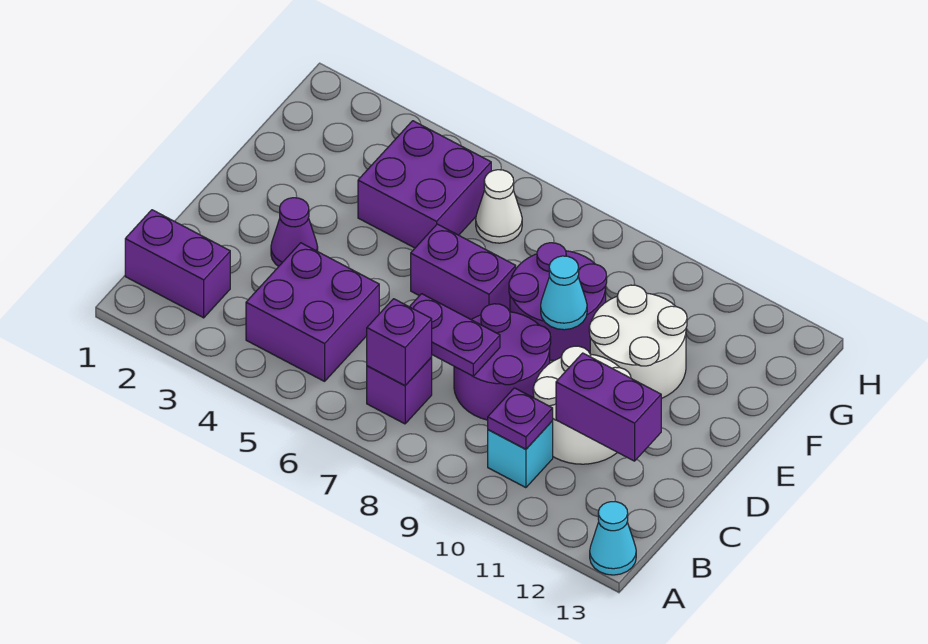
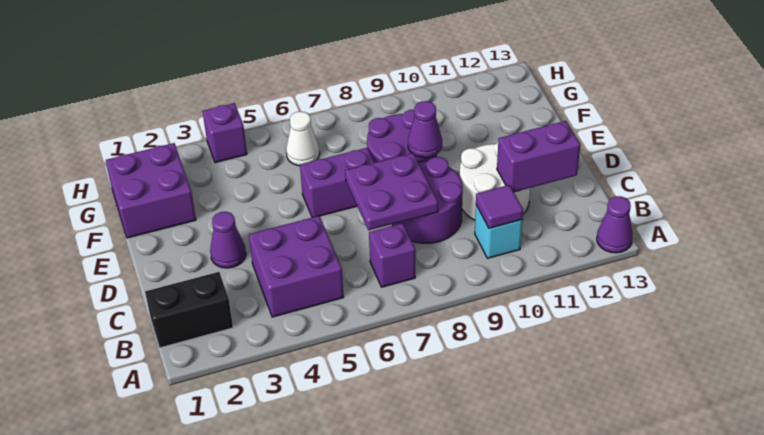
cyan cone A13 level 1 -> purple cone A13 level 1
purple brick B1:B2 level 1 -> black brick B1:B2 level 1
purple brick B7 level 2 -> purple brick H4 level 1
purple plate B10 level 2 -> purple tile B10 level 2
purple plate C7:C8 level 2 -> purple plate C7:D8 level 2
cyan cone E9 level 2 -> purple cone E9 level 2
white round brick E10:F11 level 1 -> none
purple brick F4:G5 level 1 -> purple brick F1:G2 level 1

